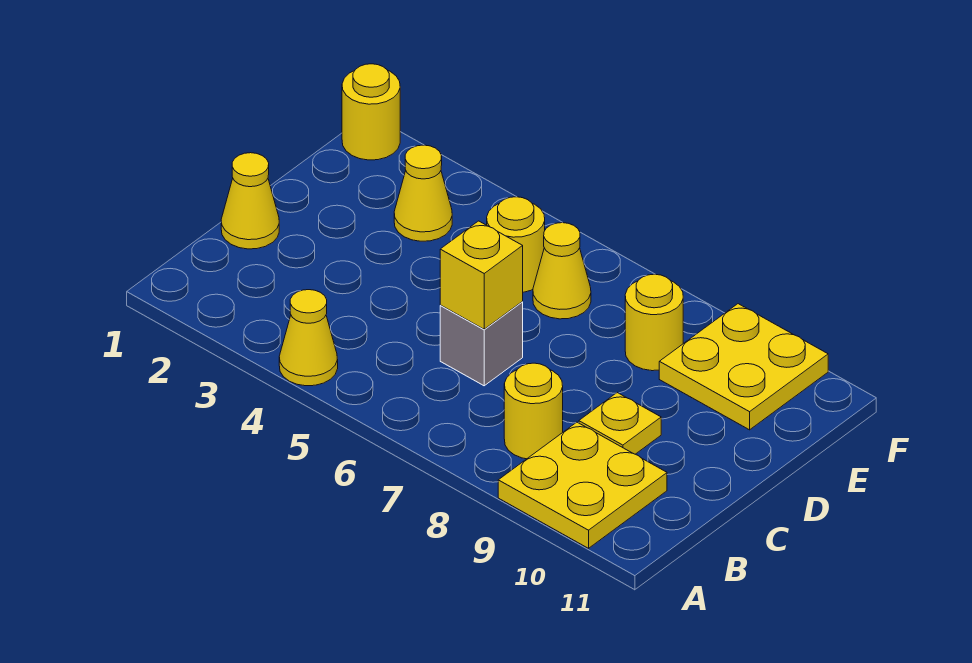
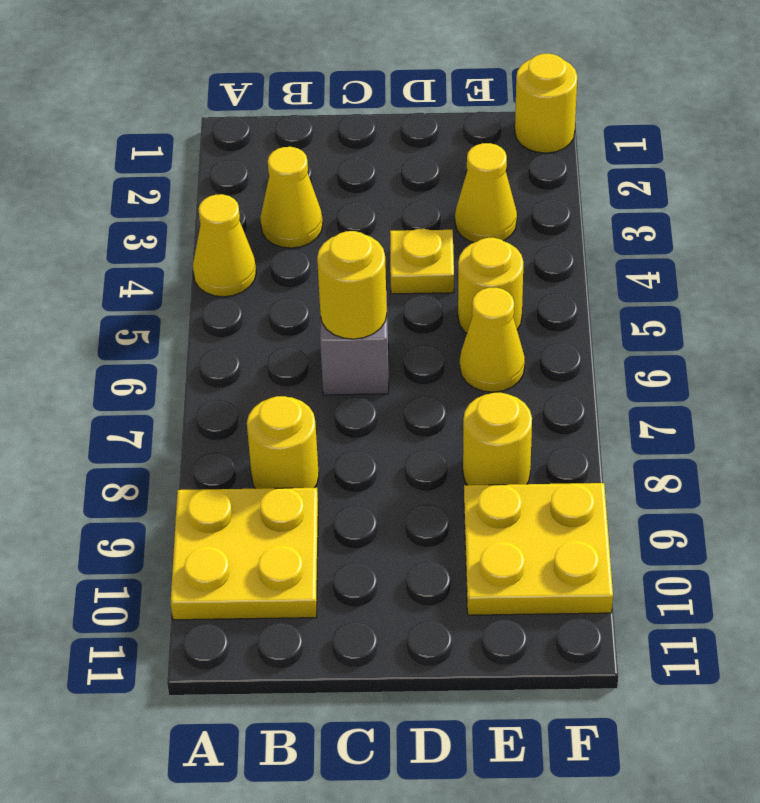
yellow cone C1 level 1 -> yellow cone B3 level 1
yellow brick C6 level 2 -> yellow round brick C6 level 2
yellow plate C9 level 1 -> yellow plate D4 level 1

